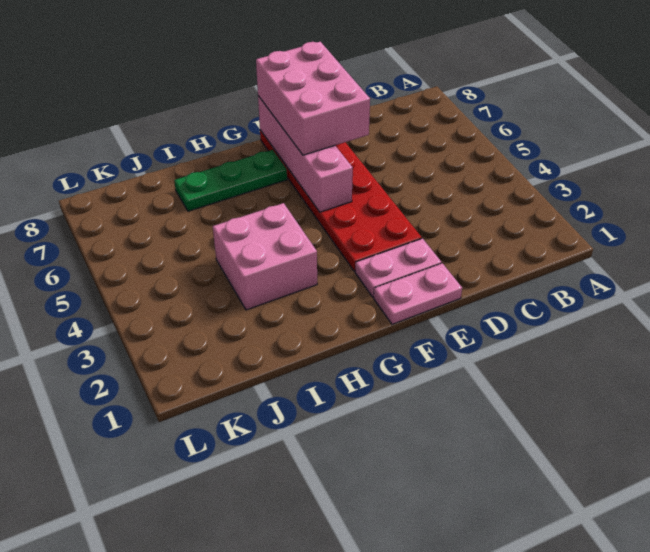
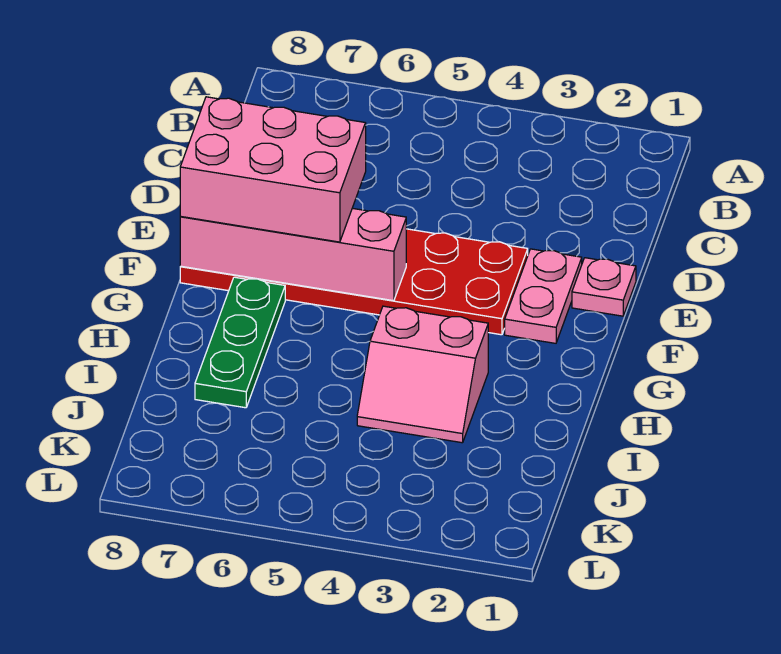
pink plate E1:F1 level 1 -> pink plate E1 level 1
pink brick H3:I4 level 1 -> pink slope H3:I4 level 1 top H

